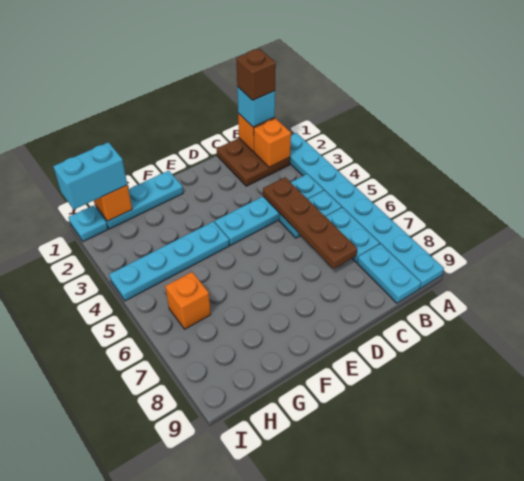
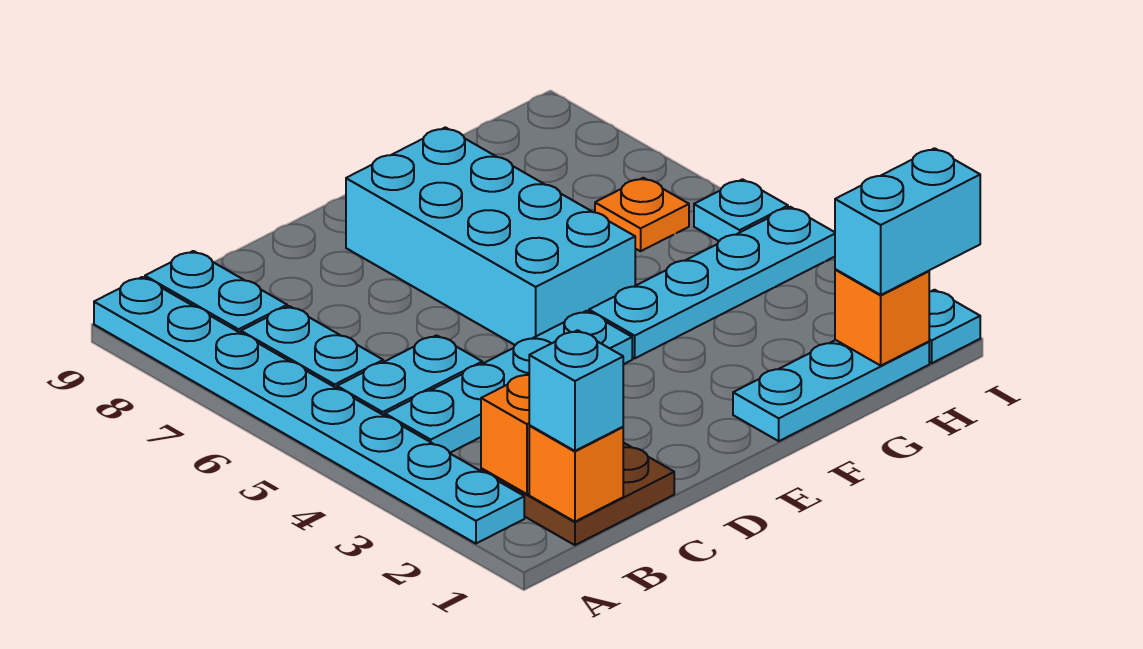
brown brick B1 level 4 -> none
brown plate C4:C7 level 2 -> none
none -> cyan brick E5:F8 level 1
orange brick H6 level 1 -> orange plate H6 level 1
none -> cyan plate I5 level 1

